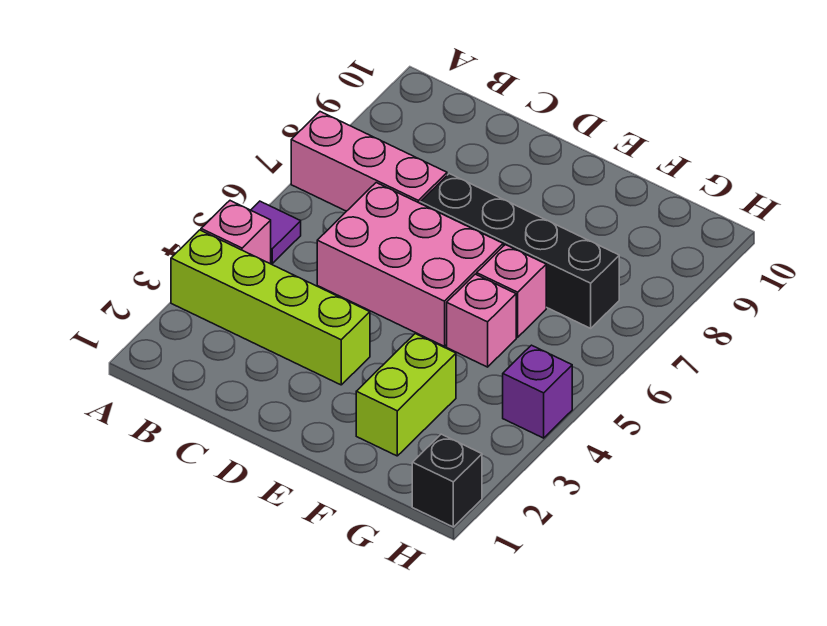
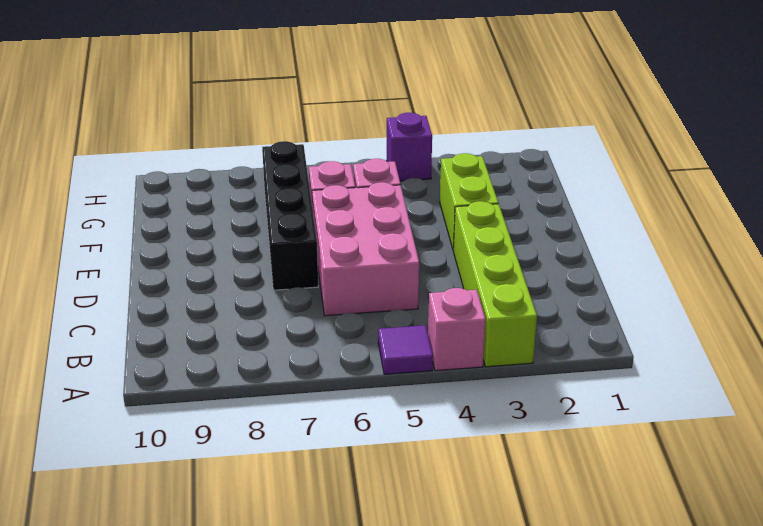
pink brick A7:C7 level 1 -> none
lime brick F2:F3 level 1 -> lime brick E3:F3 level 1
black brick H1 level 1 -> none

